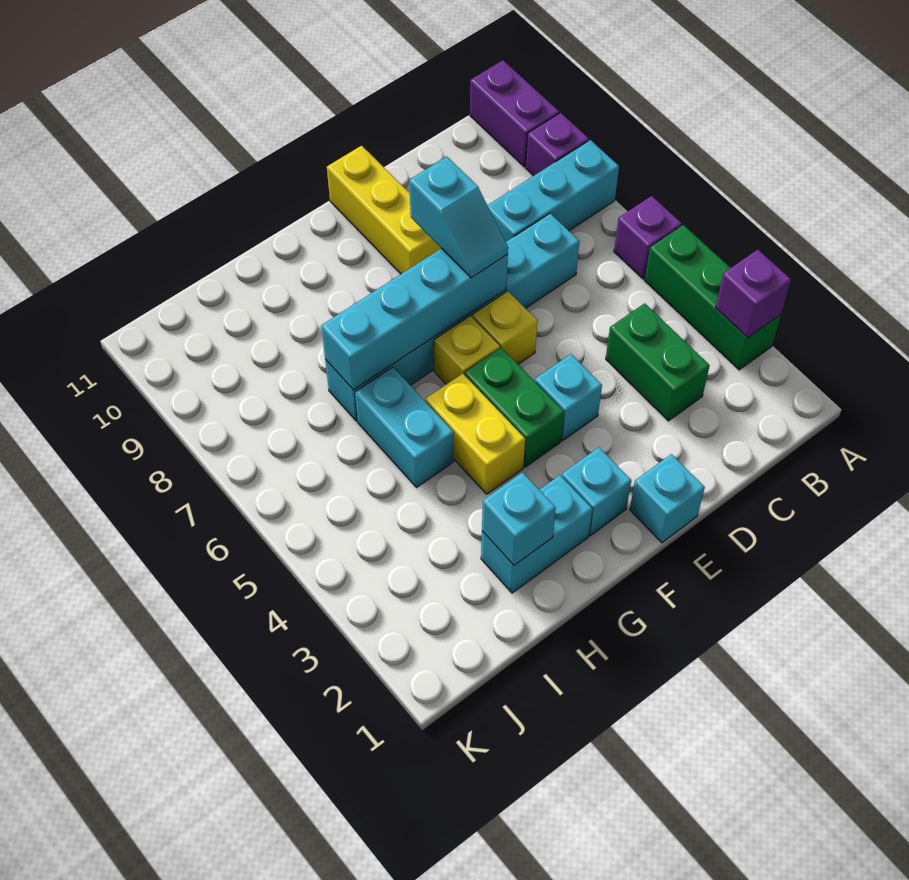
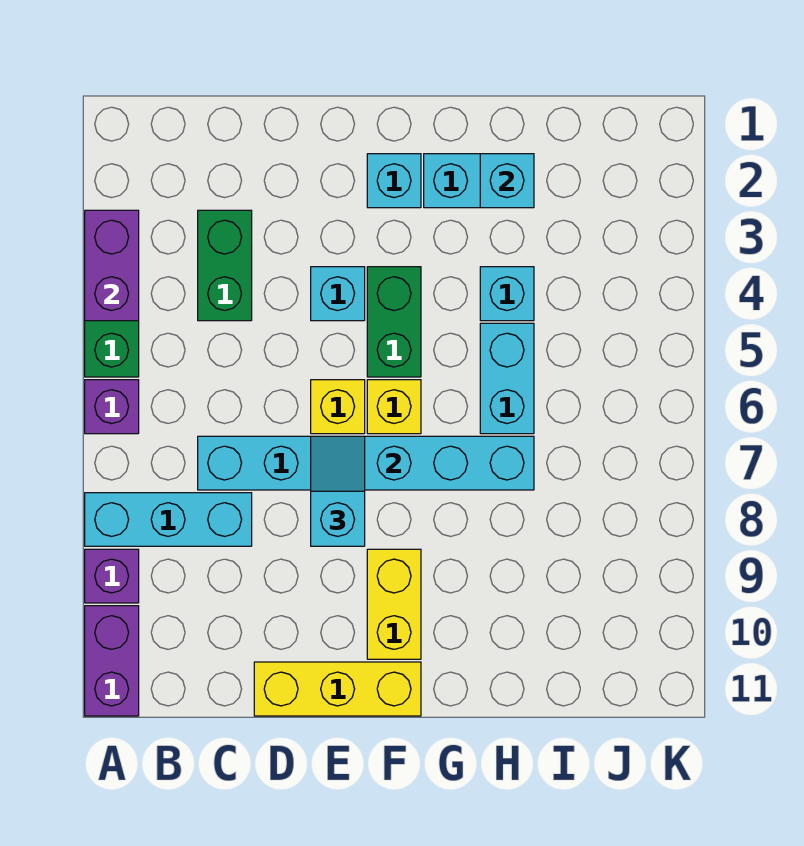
purple brick A3 level 2 -> purple brick A3:A4 level 2
cyan brick E1 level 1 -> cyan brick H4 level 1
yellow brick E9:E11 level 1 -> yellow brick D11:F11 level 1
yellow brick G4:G5 level 1 -> yellow brick F9:F10 level 1

